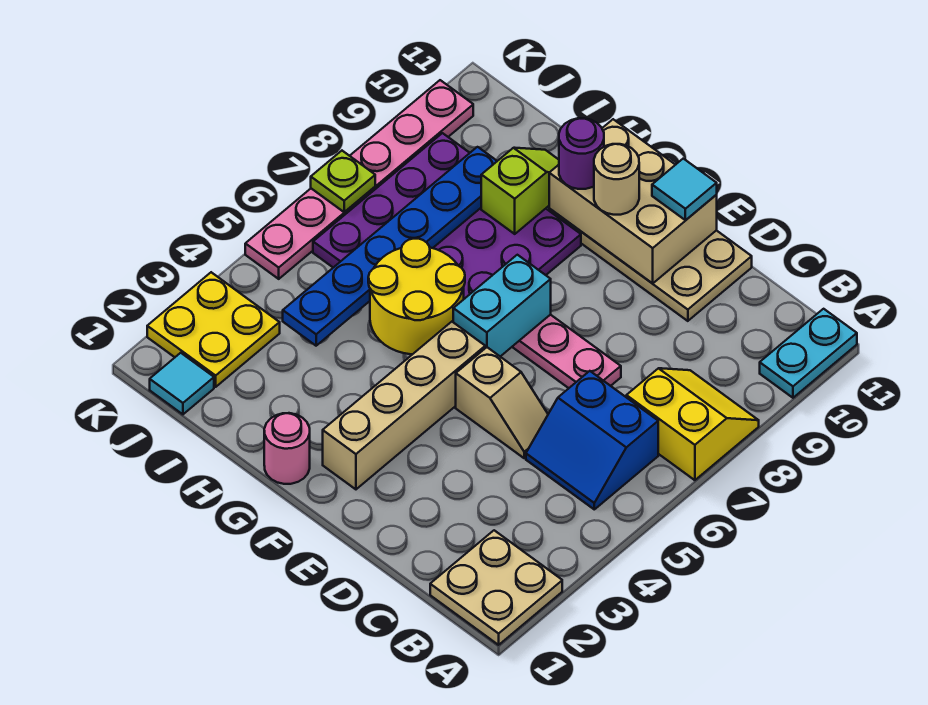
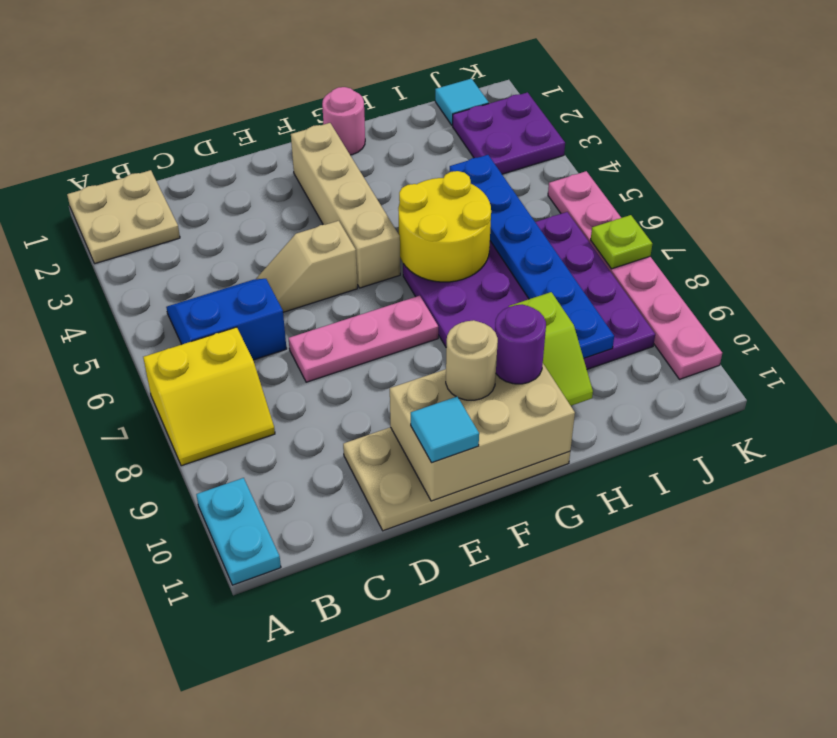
cyan brick F6:F7 level 2 -> none
yellow plate J2:K3 level 1 -> purple plate J2:K3 level 1

